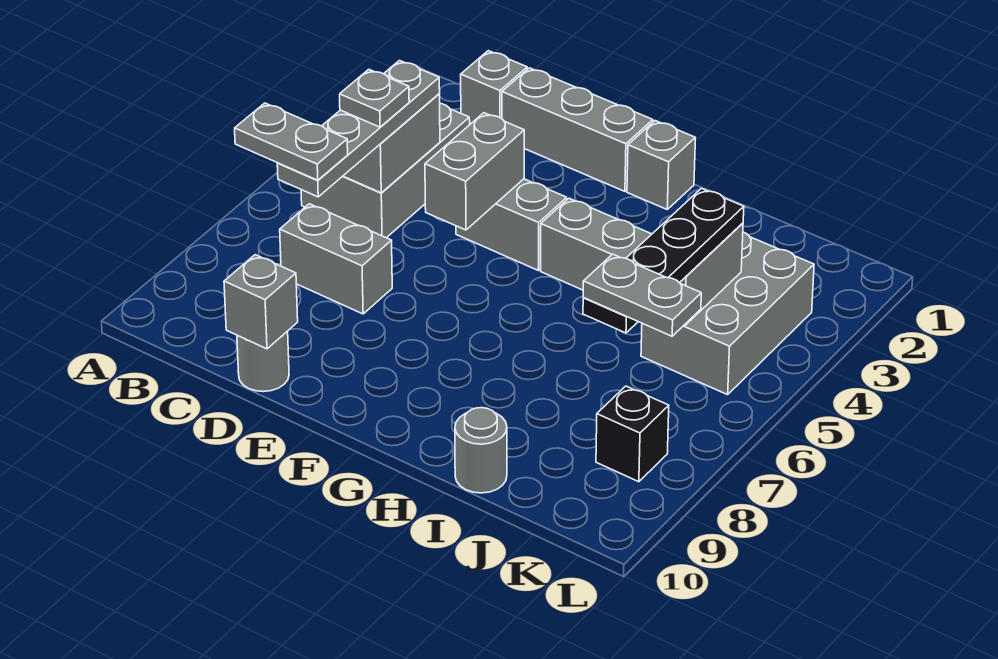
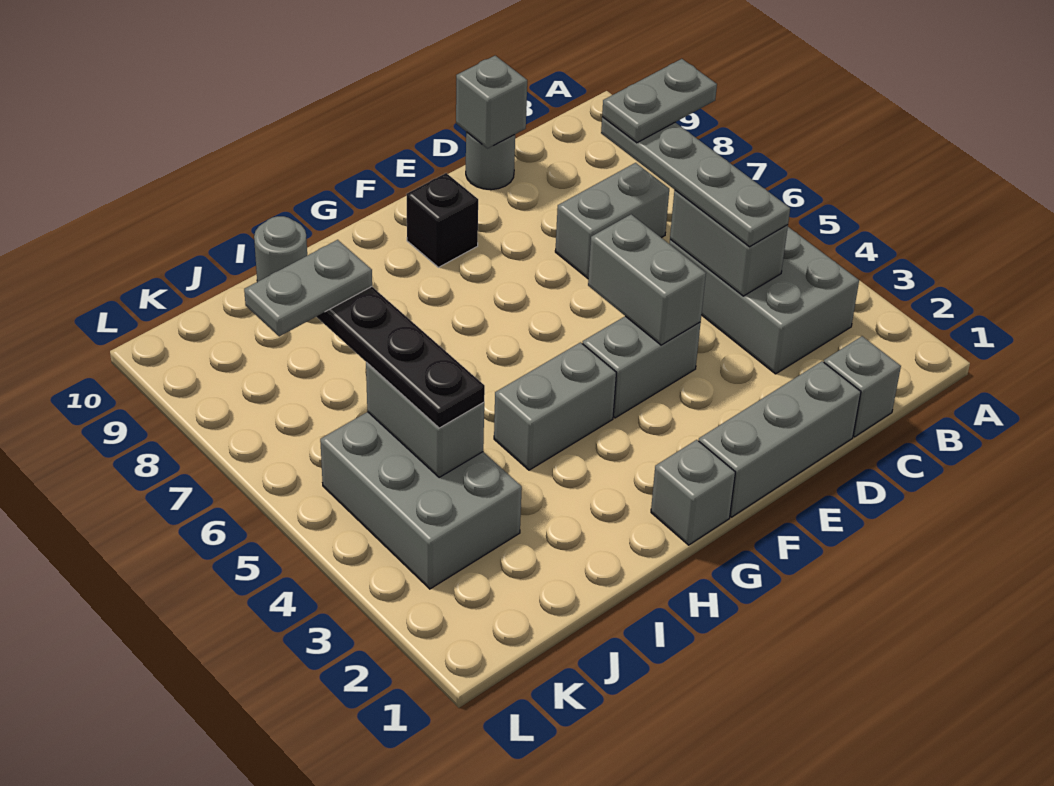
grey plate C5 level 4 -> none
black brick K8 level 1 -> black brick F9 level 1

